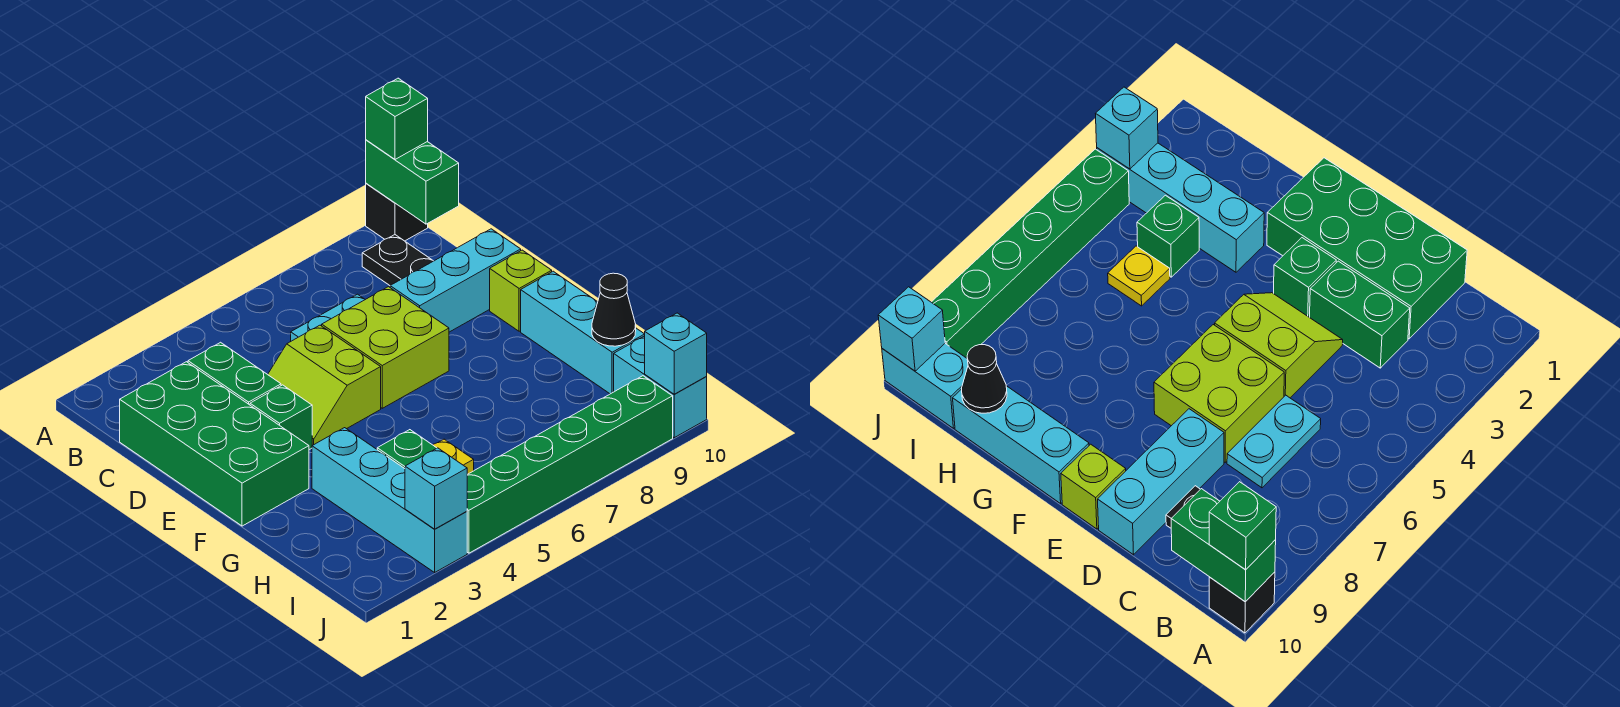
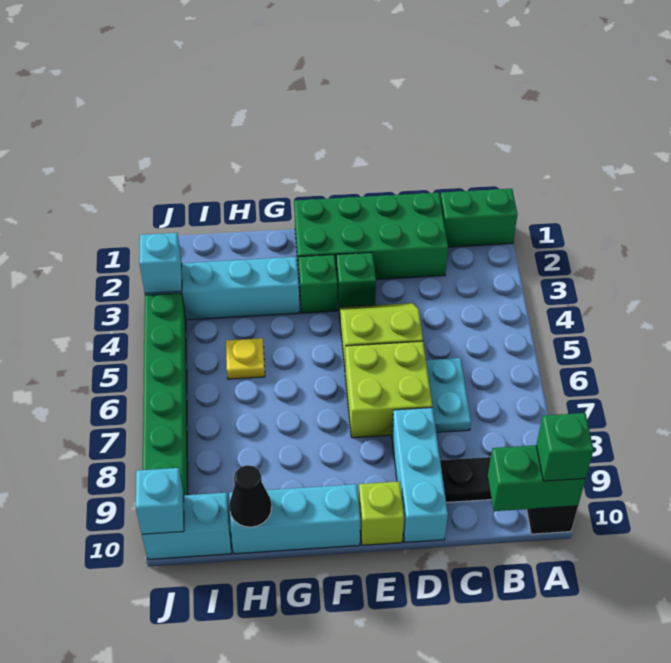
green brick C3:D3 level 1 -> green brick A1:B1 level 1
green brick H4 level 1 -> green brick F3 level 1

